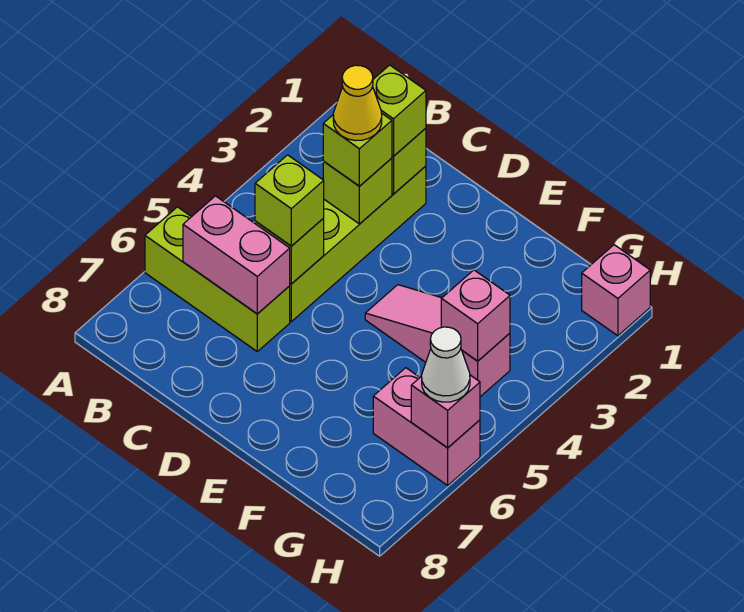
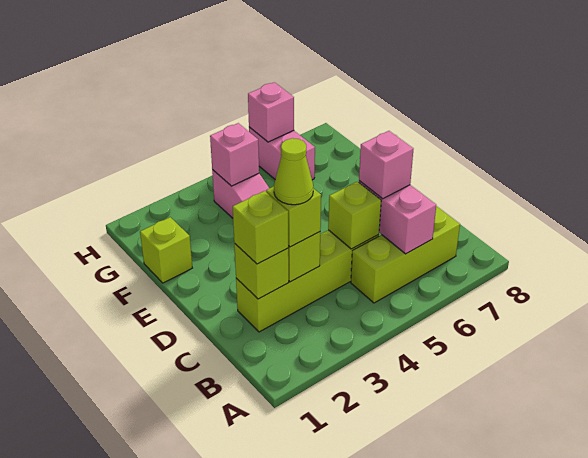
lime brick A6:C6 level 1 -> lime brick B5:B7 level 1
yellow cone C3 level 4 -> lime cone C3 level 4
lime brick C5 level 3 -> lime brick F1 level 1
pink brick H1 level 1 -> pink brick C6 level 3
white cone H6 level 3 -> none

